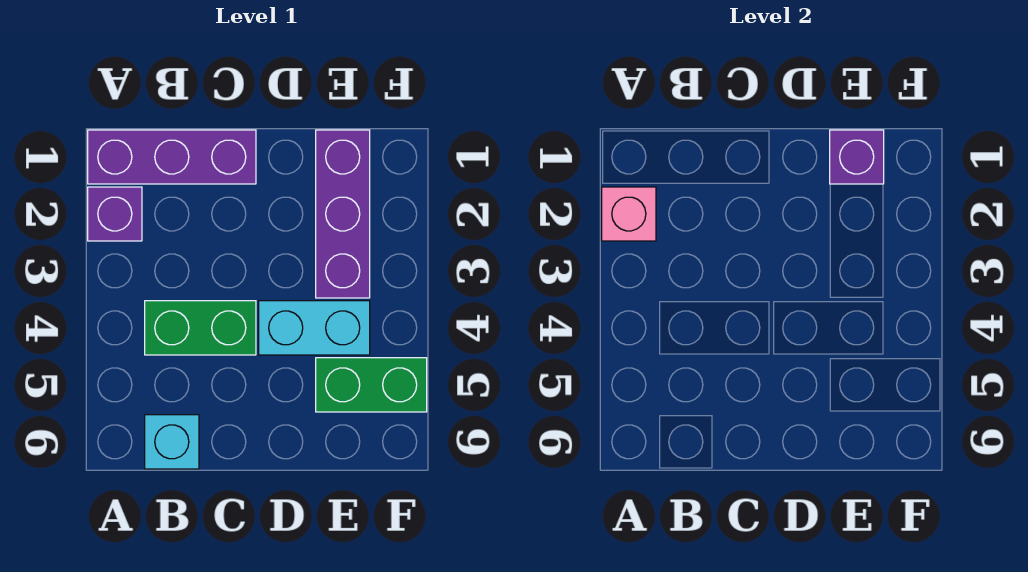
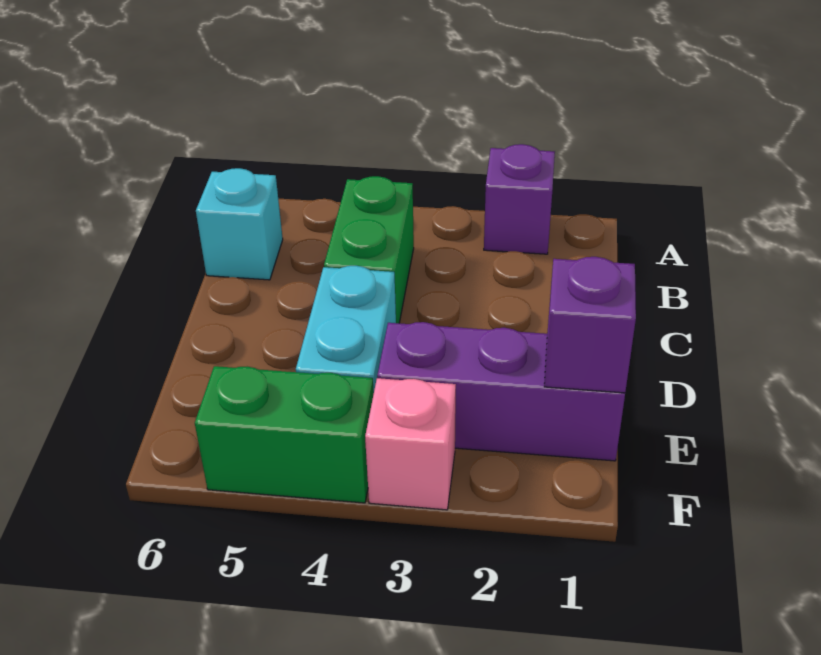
purple brick A1:C1 level 1 -> none
pink brick A2 level 2 -> pink brick F3 level 1
green brick E5:F5 level 1 -> green brick F4:F5 level 1

